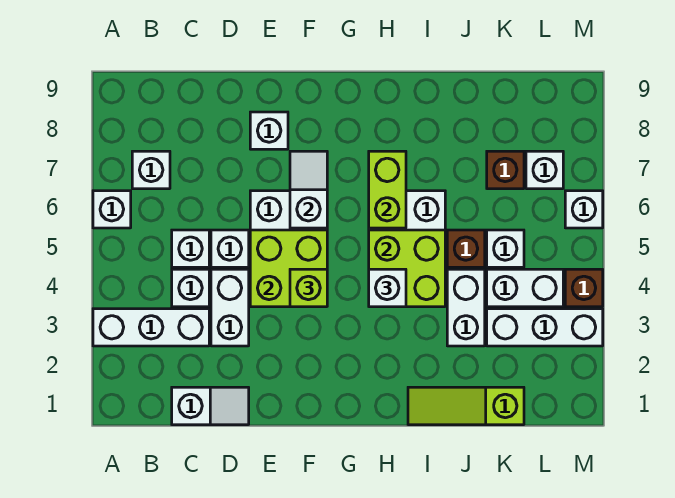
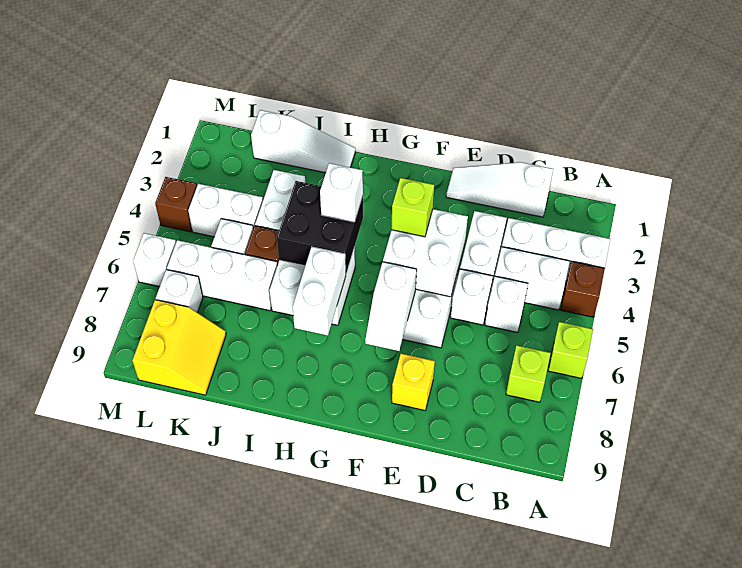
white brick A6 level 1 -> lime brick A6 level 1
white brick B7 level 1 -> lime brick B7 level 1
white slope C1:D1 level 1 top C -> white slope C1:E1 level 1 top C
white brick C4 level 1 -> white brick B4:C4 level 1
lime brick E4:F5 level 2 -> white brick E4:F5 level 2
white brick E8 level 1 -> yellow brick E8 level 1
lime brick H4:I5 level 2 -> black brick H4:I5 level 2
lime brick H6:H7 level 2 -> white brick H6:H7 level 2
lime slope I1:K1 level 1 top K -> white slope I1:K1 level 1 top K
white brick K3:M3 level 1 -> white brick J6:L6 level 1
brown brick K7 level 1 -> brown brick A4 level 1
none -> yellow slope K8:L9 level 1 top L

